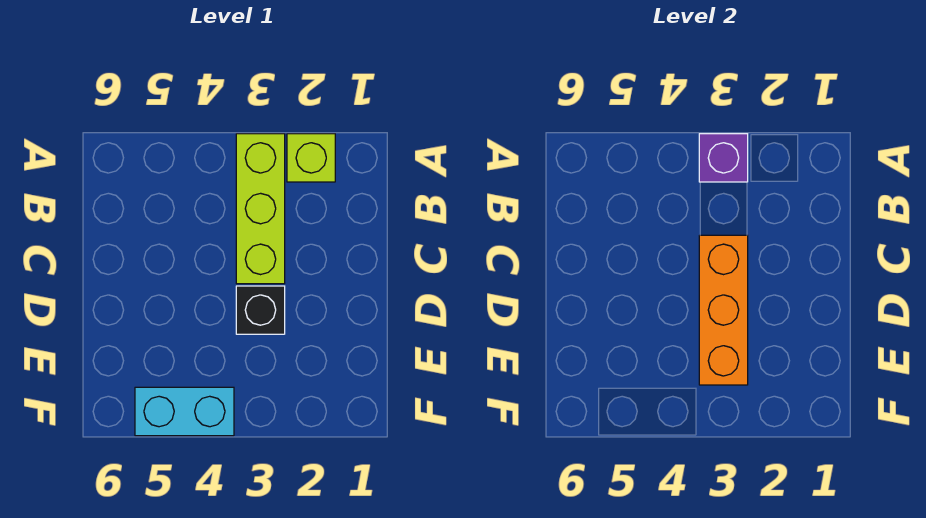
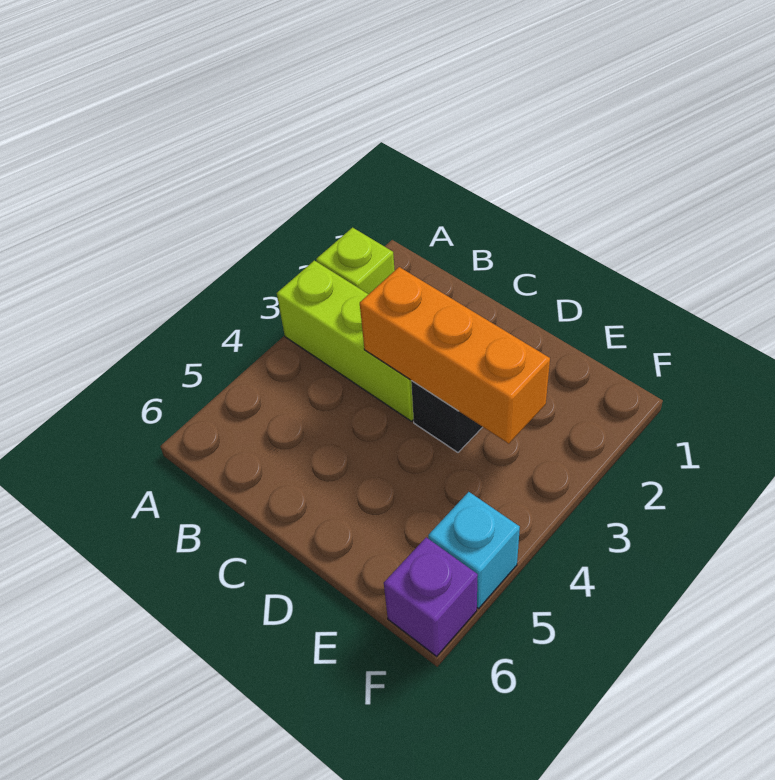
purple brick A3 level 2 -> purple brick F6 level 1
cyan brick F4:F5 level 1 -> cyan brick F5 level 1

